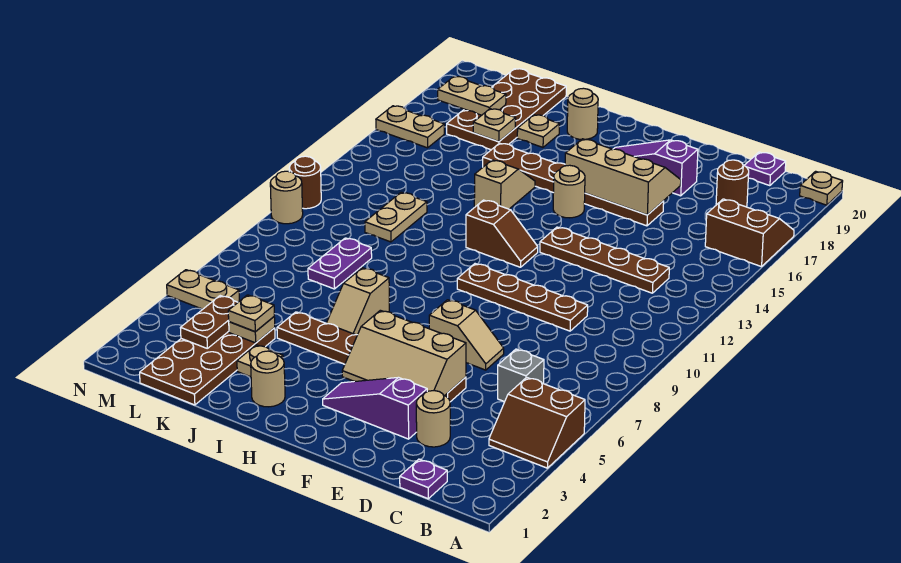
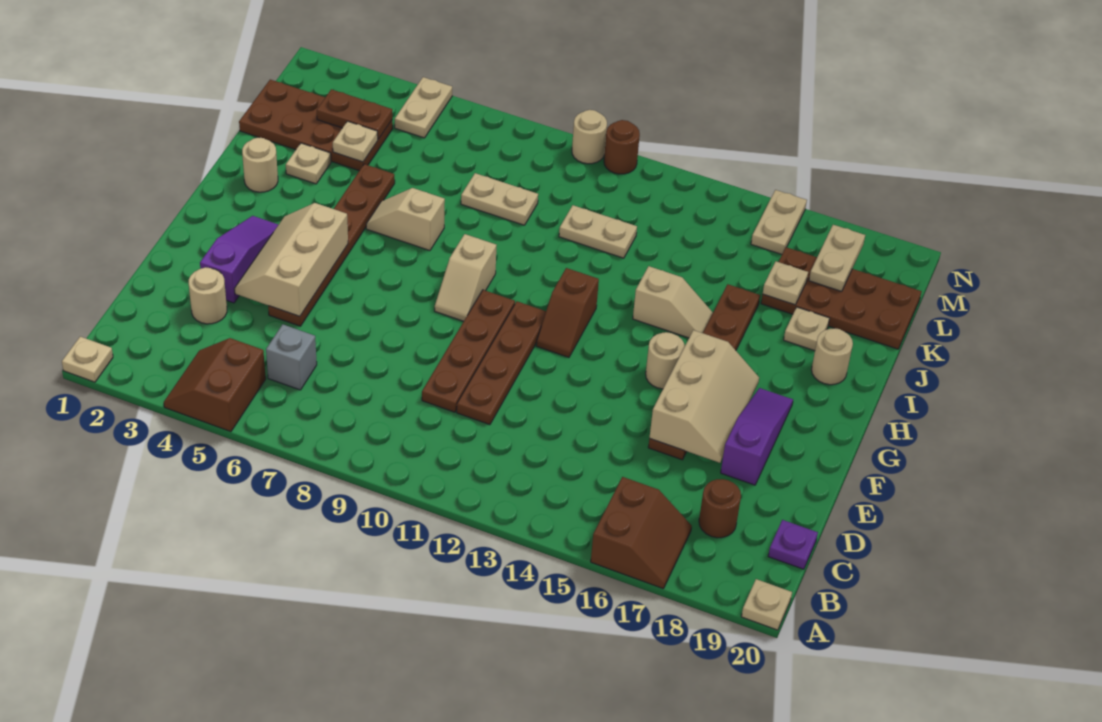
purple plate C1 level 1 -> none
brown plate C13:F13 level 1 -> brown plate D11:G11 level 1
tan slope E7:F7 level 1 top F -> tan slope G9:H9 level 1 top H
tan plate K4 level 3 -> tan plate A1 level 1
purple plate K8:K9 level 1 -> tan plate K8:K9 level 1

